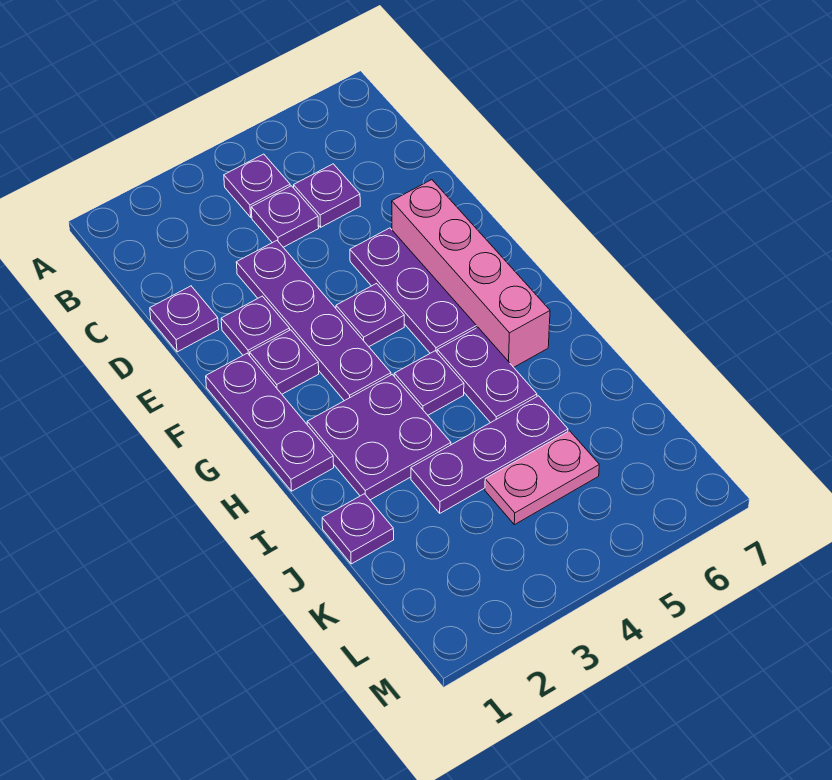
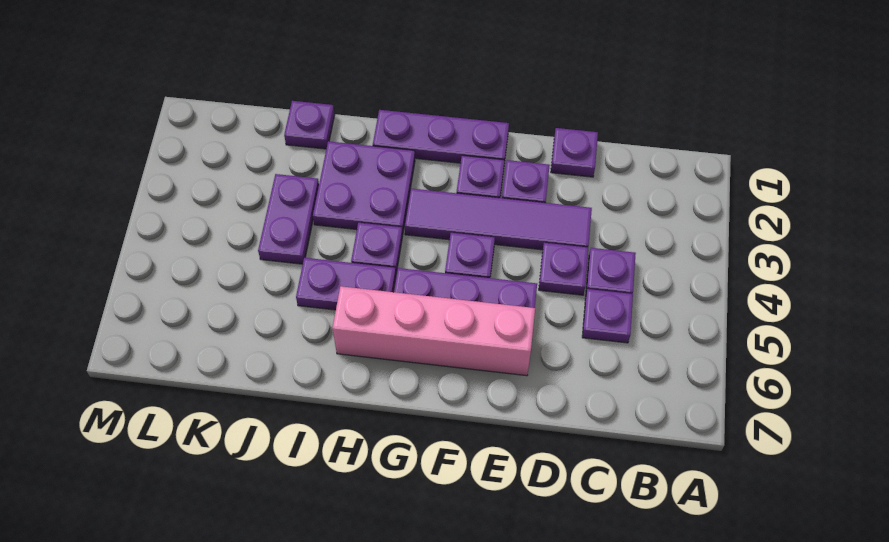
purple plate B4 level 1 -> purple plate D4 level 1
purple plate D3:G3 level 1 -> purple tile D3:G3 level 1
purple plate J3:J5 level 1 -> purple plate J3:J4 level 1
pink plate K4:K5 level 1 -> none

